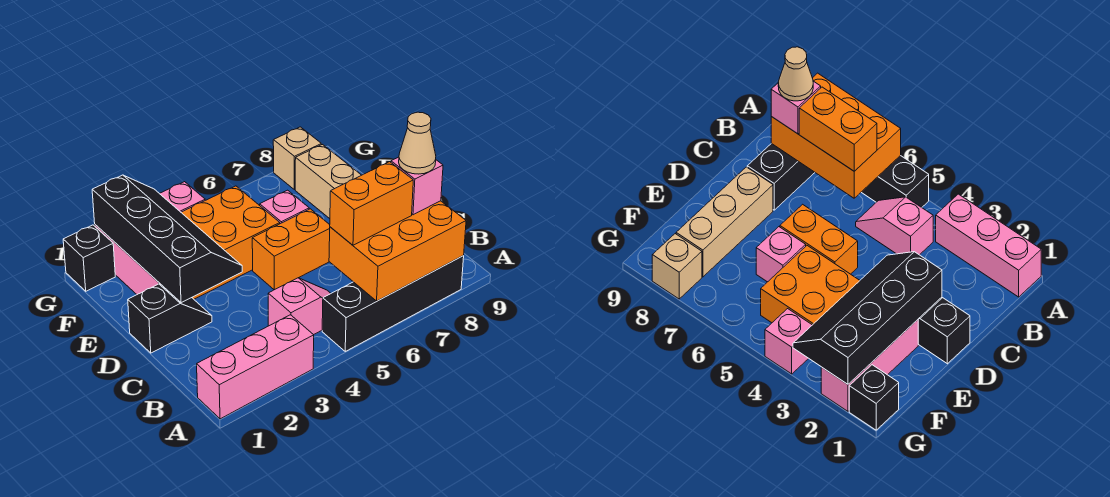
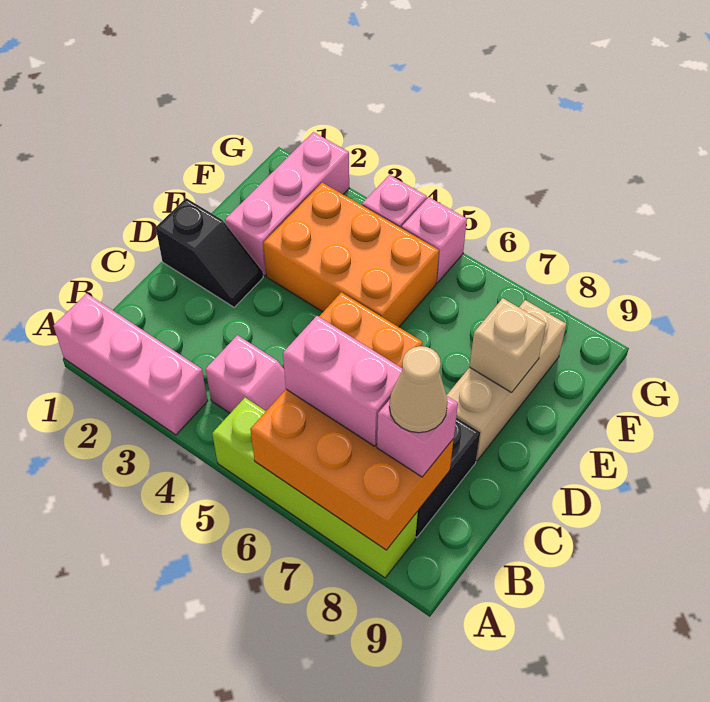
black brick A5:A8 level 1 -> lime brick A5:A8 level 1
orange brick B6:B7 level 3 -> pink brick B6:B7 level 3
black slope D2:G3 level 2 top 2 -> none
pink brick E6 level 1 -> pink brick G5 level 1
black brick G1 level 1 -> none
tan brick G8 level 1 -> tan brick E8 level 2

